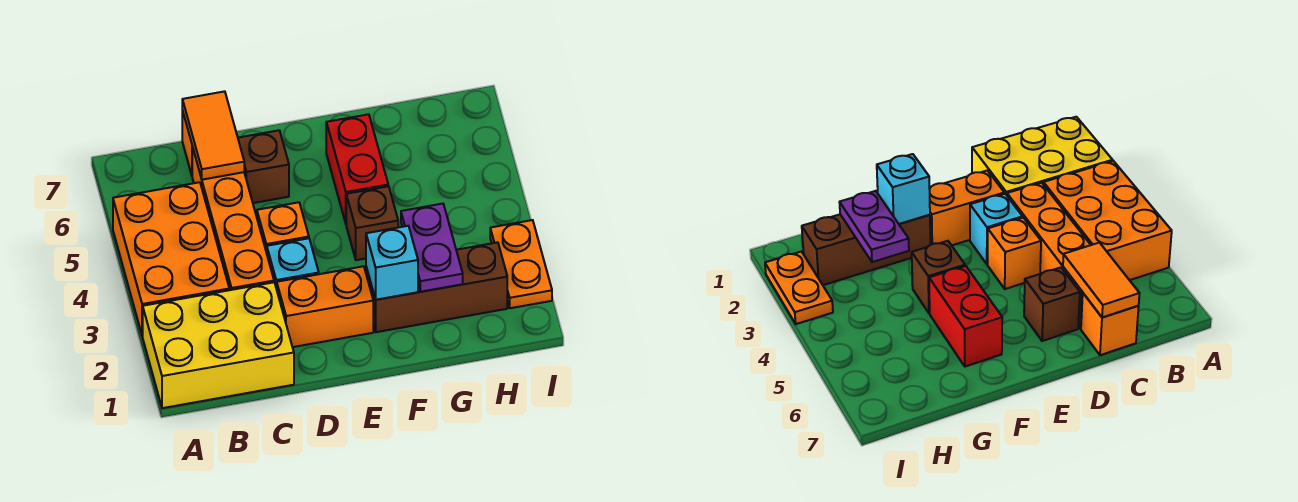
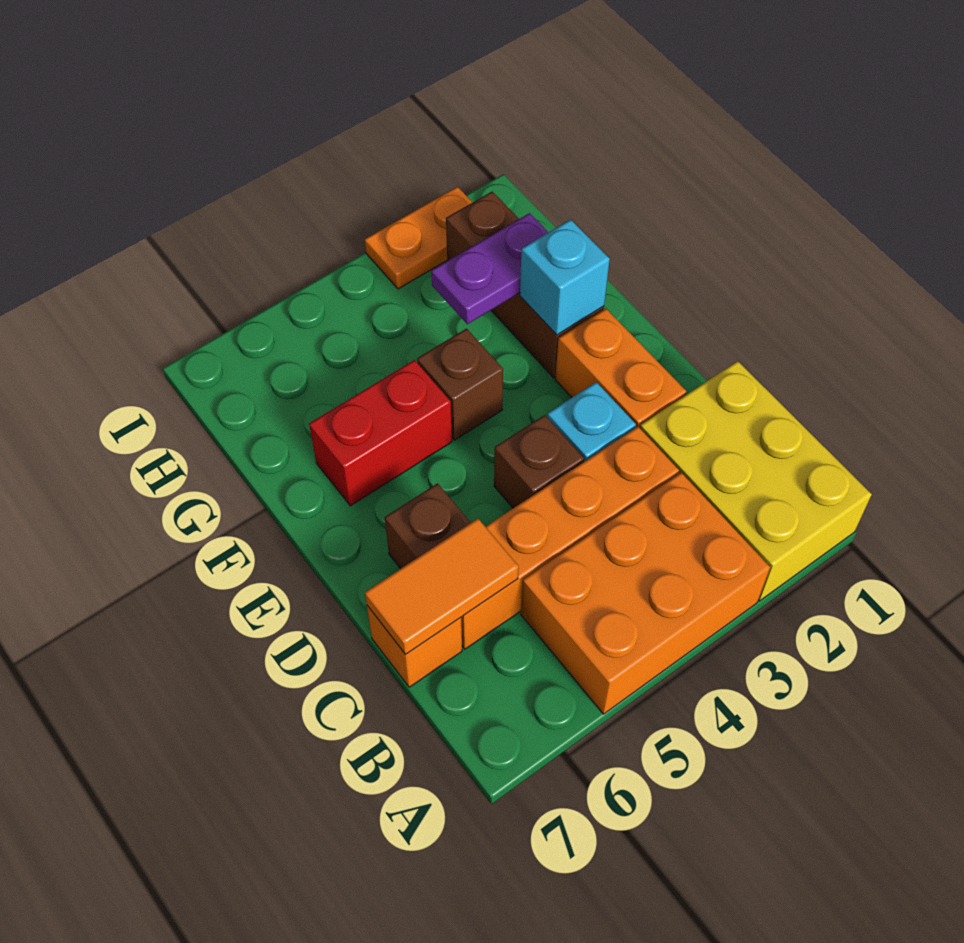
orange brick D4 level 1 -> brown brick D4 level 1

